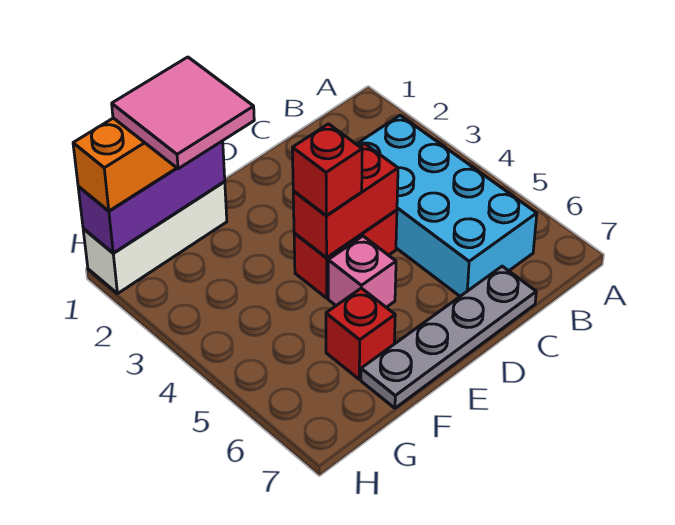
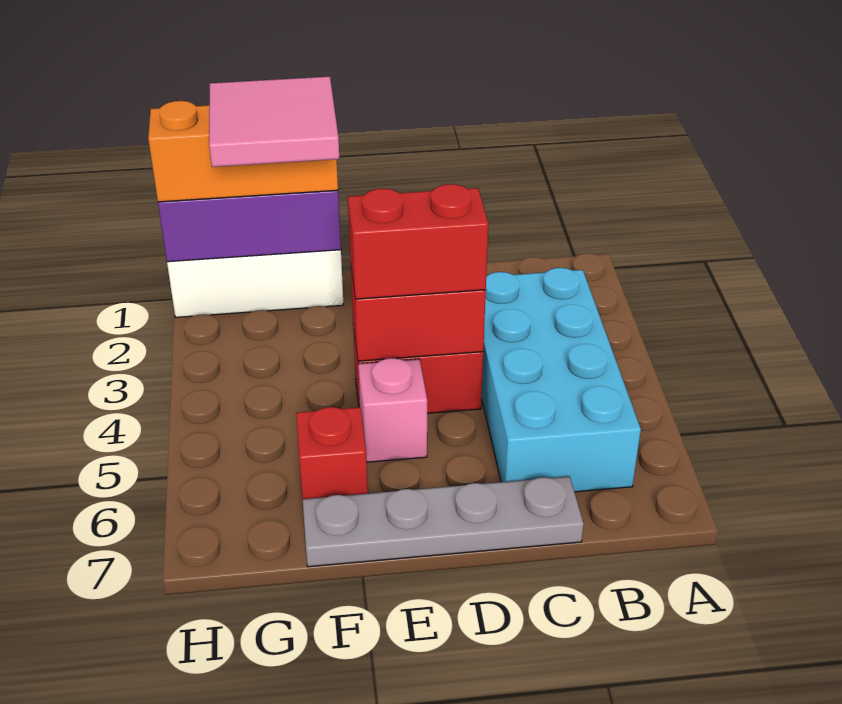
red brick E4 level 3 -> red brick D4:E4 level 3

